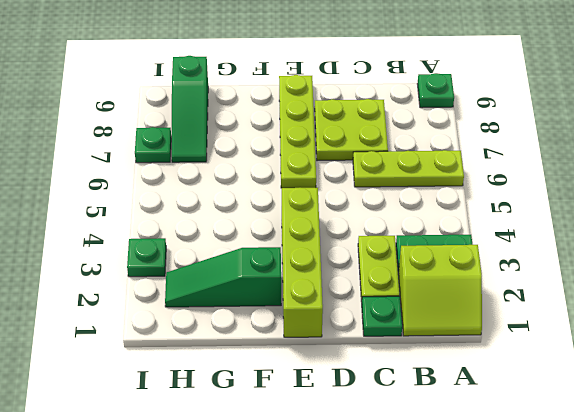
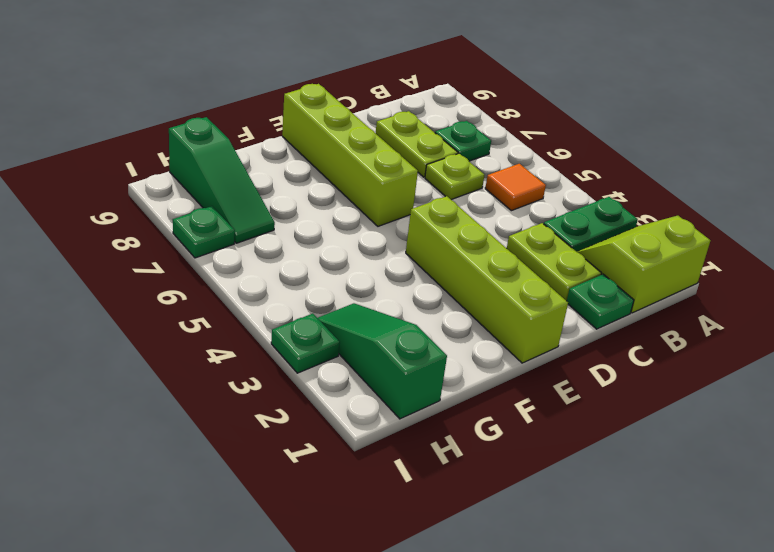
lime slope A1:B2 level 1 top 2 -> lime slope A1:B2 level 1 top 1
lime plate A6:C6 level 1 -> lime plate C6 level 1
green plate A9 level 1 -> green plate B7 level 1
none -> orange tile B5 level 1
lime plate C7:D8 level 1 -> lime plate C7:C8 level 1
lime plate E6:E9 level 1 -> lime brick E6:E9 level 1
green slope F2:H2 level 1 top F -> green slope H1:H3 level 1 top 1

